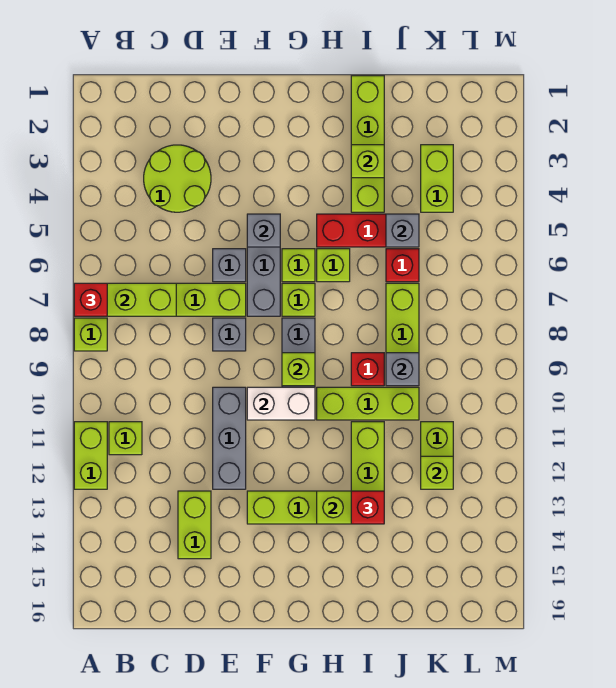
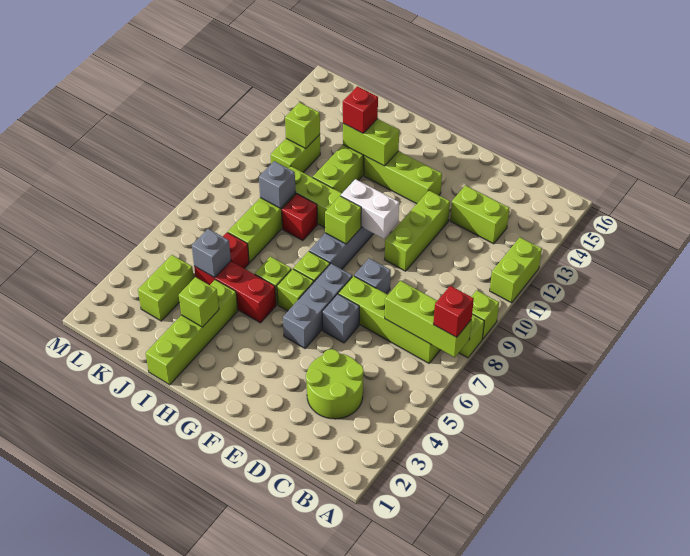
lime brick B11 level 1 -> lime brick A9 level 1
lime brick D13:D14 level 1 -> lime brick C13:D13 level 1
grey brick E10:E12 level 1 -> lime brick E10:E12 level 1
grey brick F5 level 2 -> none

